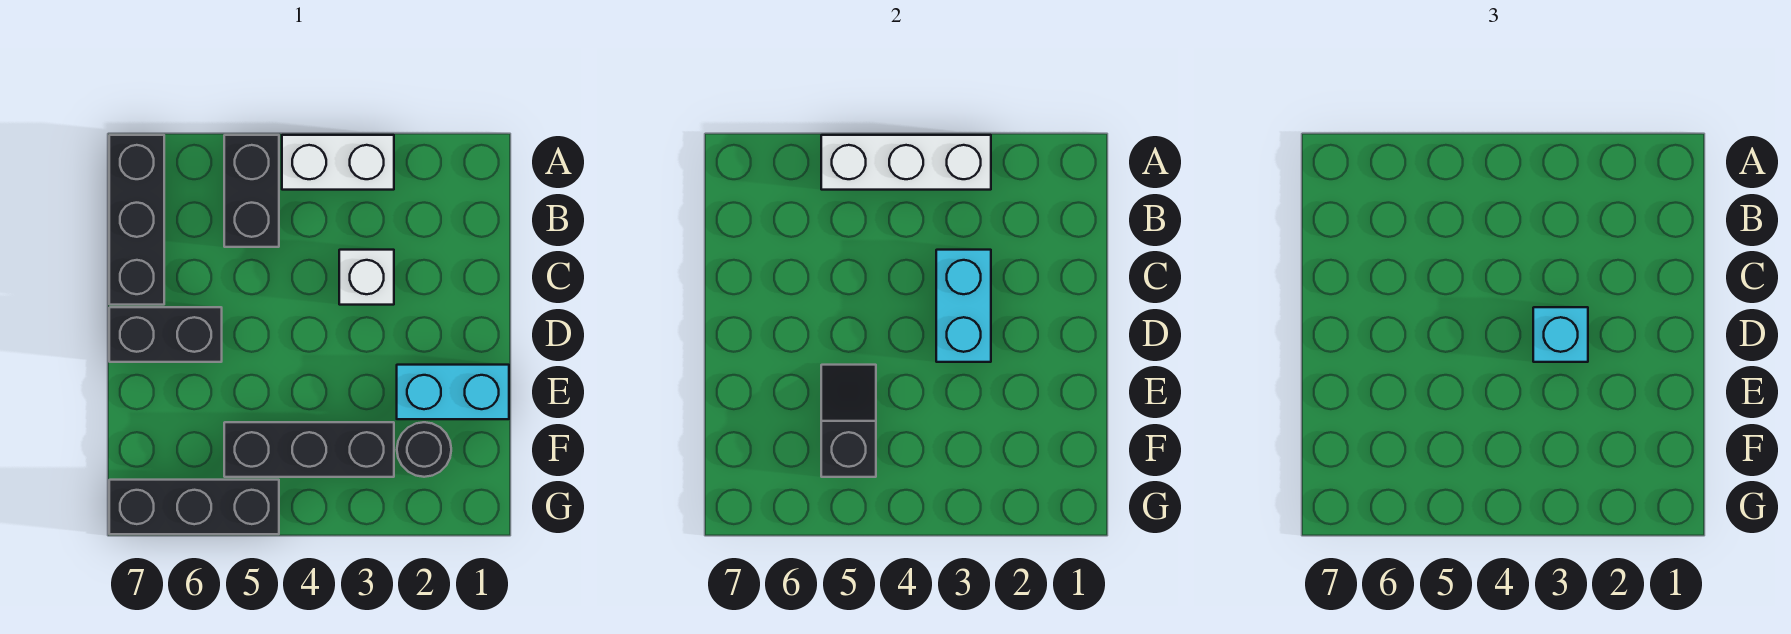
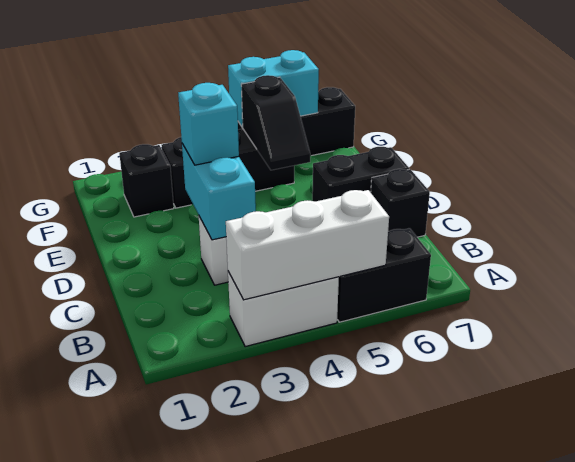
black brick A5:B5 level 1 -> black brick A5:A6 level 1
black brick A7:C7 level 1 -> black brick C7 level 1
cyan brick E1:E2 level 1 -> cyan brick G5:G6 level 2
black round brick F2 level 1 -> black brick F2 level 1

